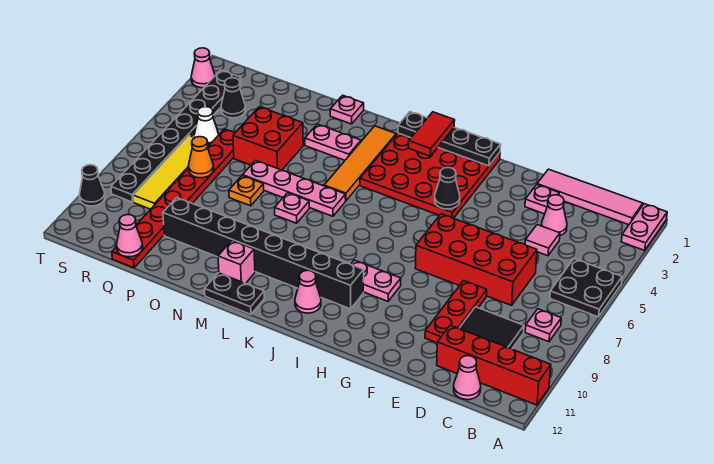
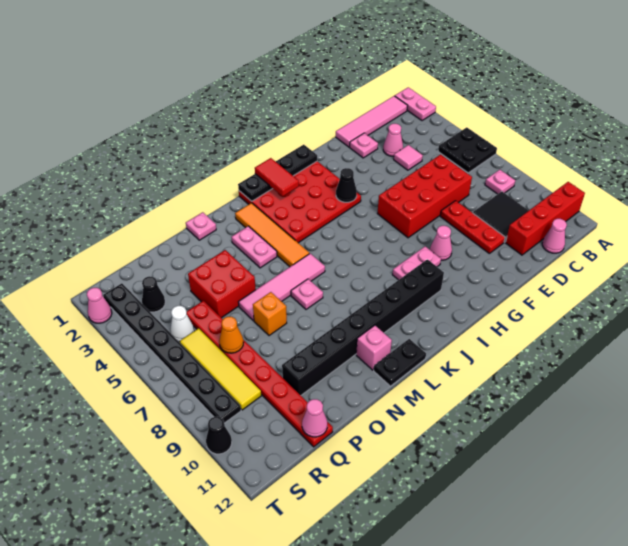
pink cone J11 level 1 -> pink cone G9 level 1
pink plate L6:O6 level 1 -> pink tile L6:O6 level 1
pink plate M3:N3 level 1 -> pink plate M3:M4 level 1
orange plate O7 level 1 -> orange brick O7 level 1

